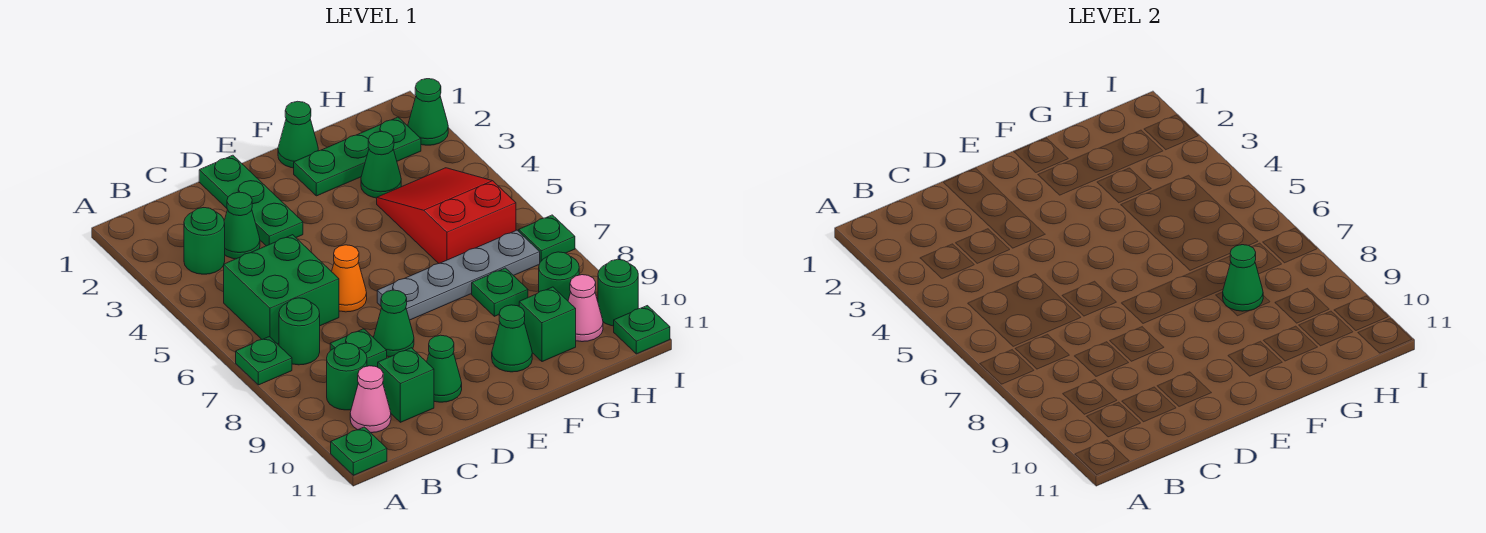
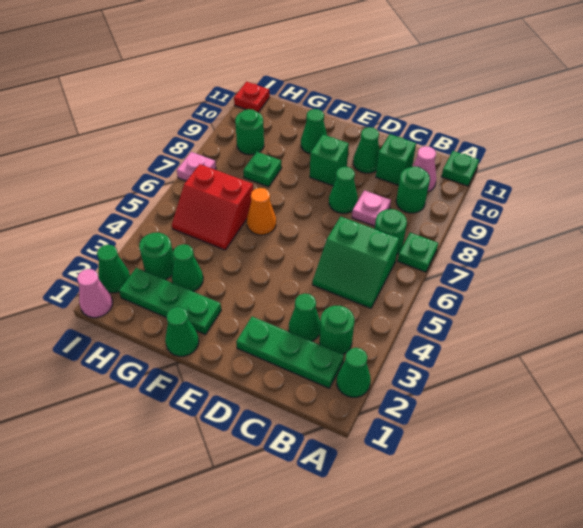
green brick B5:C6 level 1 -> green slope B5:C6 level 1 top 6
green plate C8 level 1 -> pink plate C8 level 1
green plate D1:D3 level 1 -> green plate B2:D2 level 1
orange cone D6 level 1 -> orange cone F6 level 1
grey plate E7:H7 level 1 -> none
red slope G4:H6 level 1 top 6 -> red slope G5:H6 level 1 top 6
green cone G8 level 2 -> green cone A2 level 1
green brick G10 level 1 -> green brick E9 level 1
pink cone H10 level 1 -> pink cone I1 level 1
green plate I7 level 1 -> pink plate I7 level 1
green round brick I10 level 1 -> green round brick H3 level 1
green plate I11 level 1 -> red plate I11 level 1

